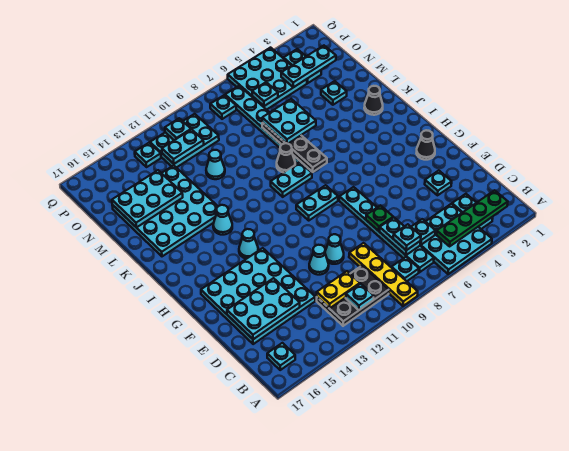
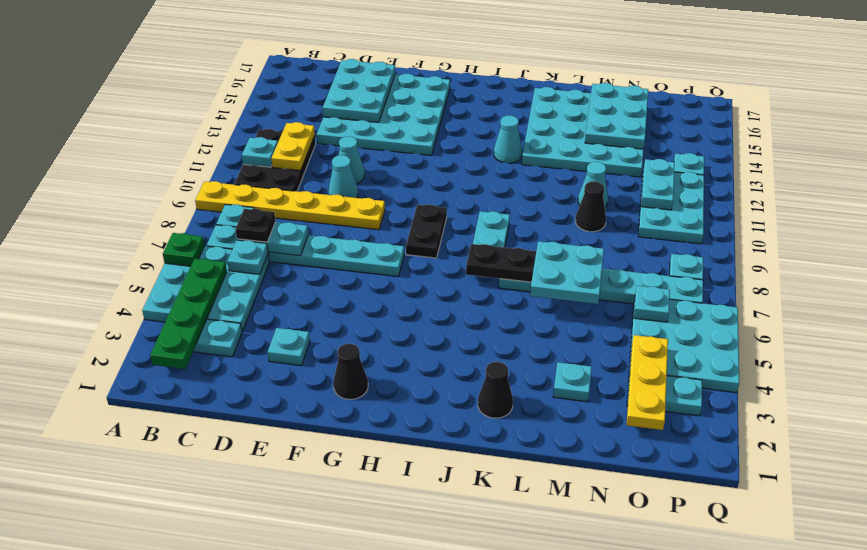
yellow plate A9:D9 level 1 -> yellow plate A9:F9 level 1
cyan plate B16 level 1 -> none
cyan plate C7 level 3 -> black plate C7 level 3
green plate E7 level 2 -> green plate A6 level 2
cyan plate H8:H9 level 1 -> black plate H8:H9 level 1
cyan cone H13 level 1 -> none
black cone K8 level 1 -> black cone M10 level 1
cyan plate O2:O4 level 2 -> yellow plate O2:O4 level 2
cyan plate P11 level 2 -> none

